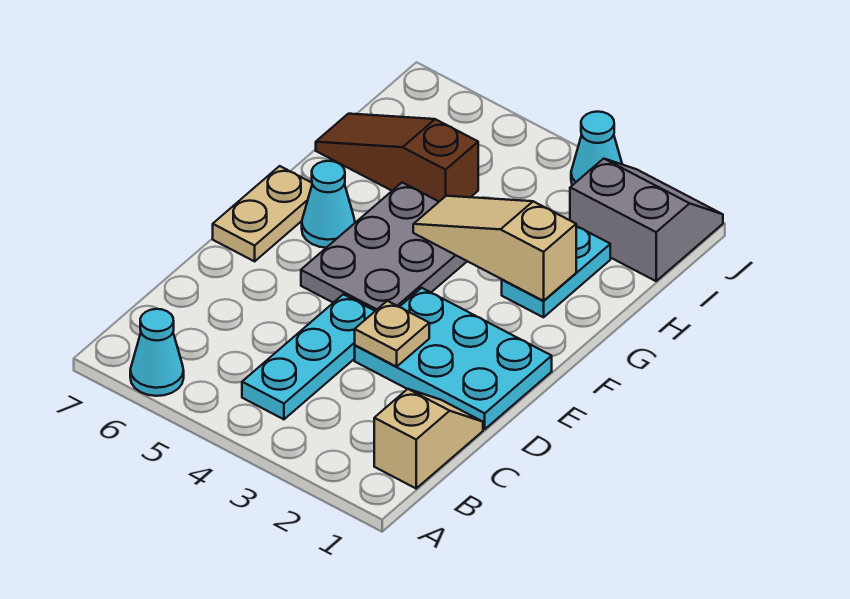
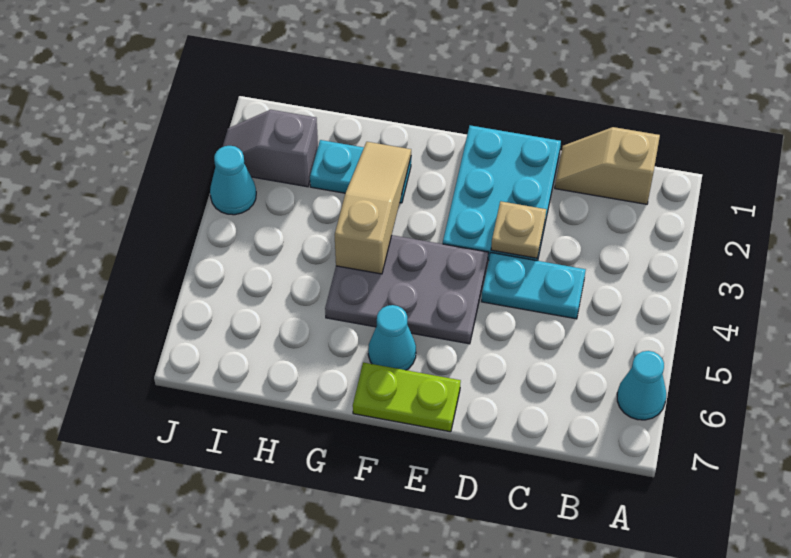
cyan plate B4:D4 level 1 -> cyan plate C4:D4 level 1
tan plate E7:F7 level 1 -> lime plate E7:F7 level 1
tan slope G2:G4 level 2 top 2 -> tan slope G2:G4 level 2 top 4
brown slope H5:H7 level 1 top 5 -> none
grey slope I1:J2 level 1 top I -> grey slope I2:J2 level 1 top I

